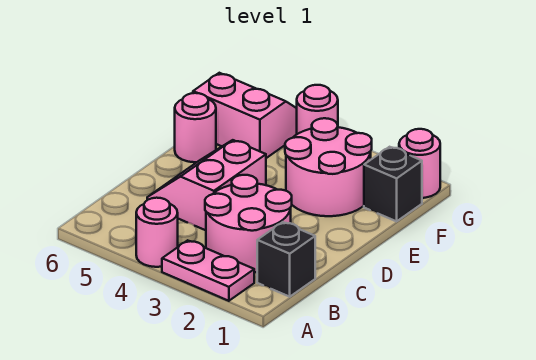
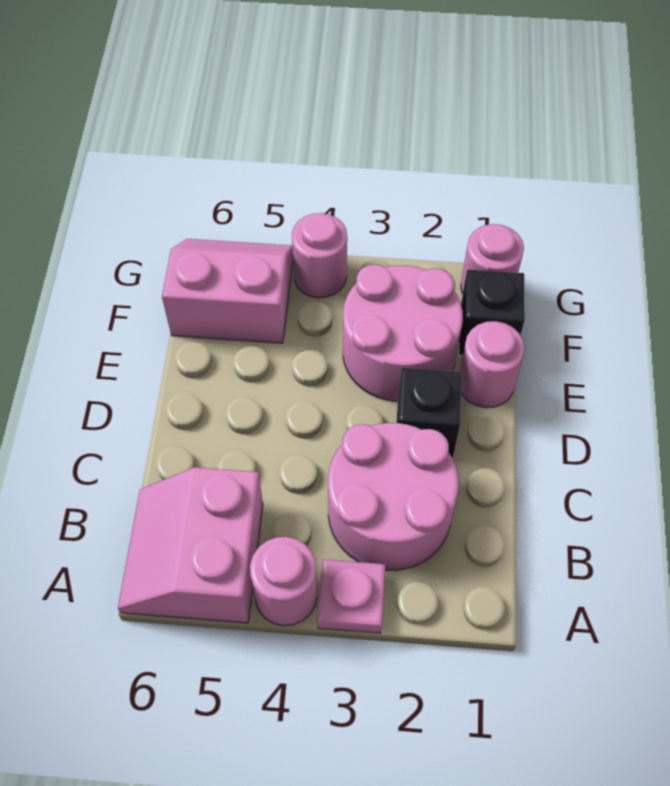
pink plate A2:A3 level 1 -> pink plate A3 level 1
black brick B1 level 1 -> black brick D2 level 1
pink slope C4:D5 level 1 top 4 -> pink slope A5:B6 level 1 top 5
pink round brick E6 level 1 -> pink round brick E1 level 1

